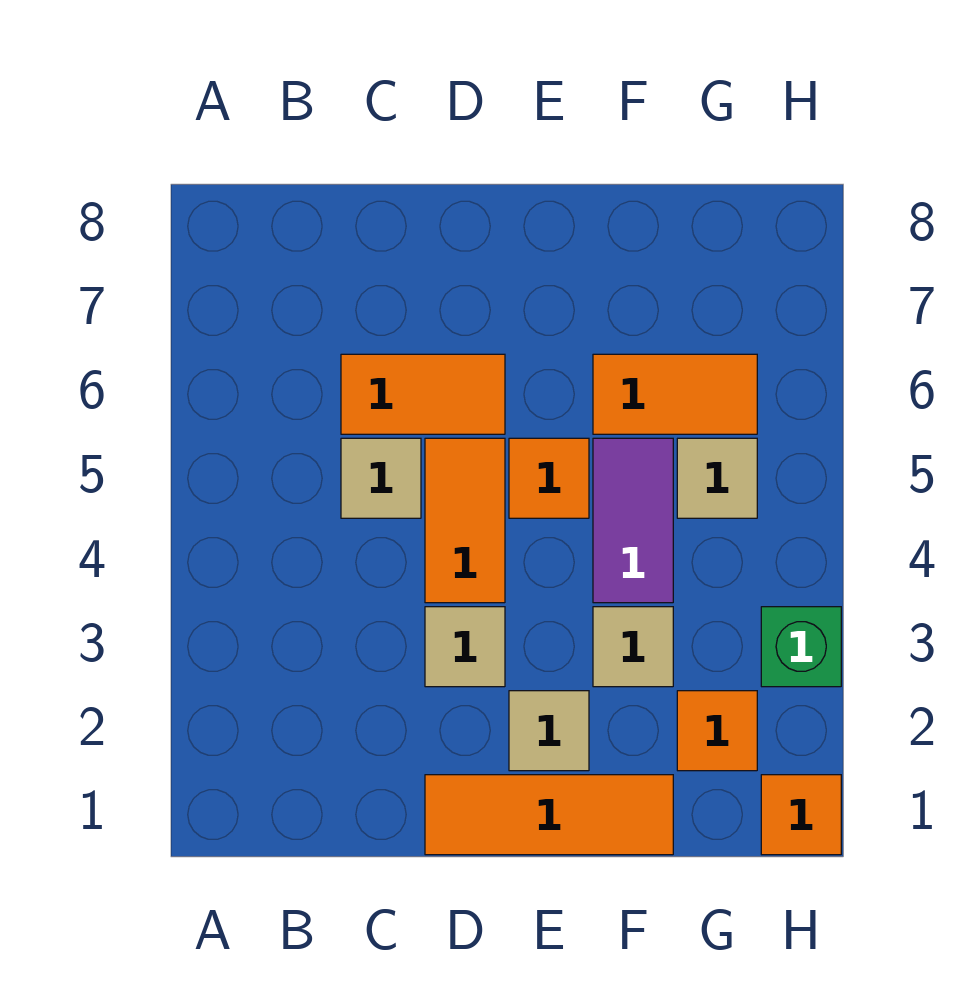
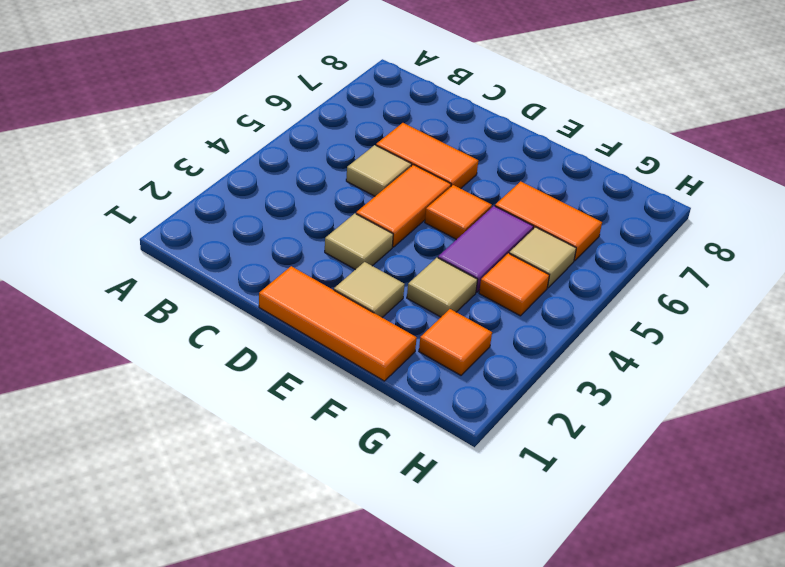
orange tile H1 level 1 -> orange tile G4 level 1
green brick H3 level 1 -> none

